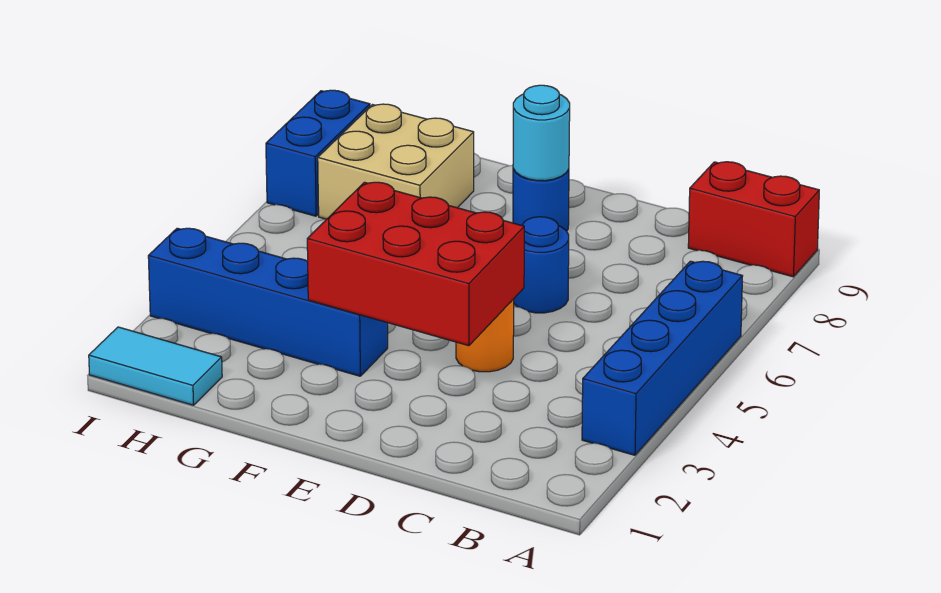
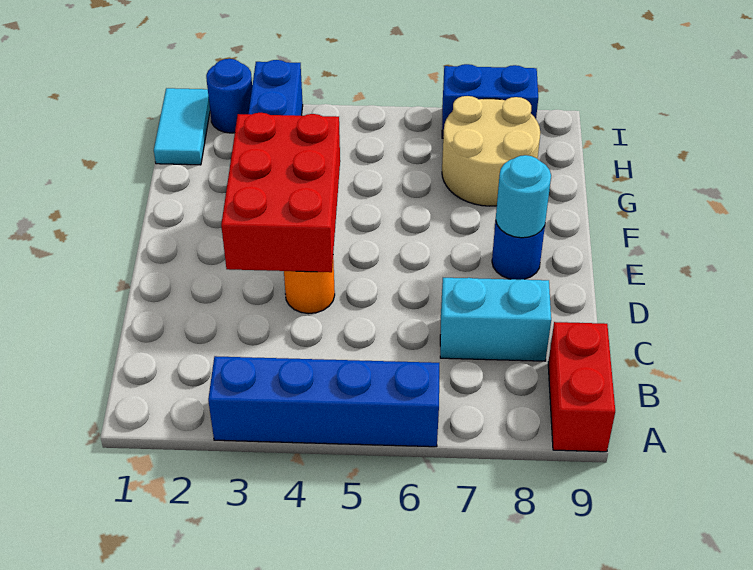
none -> cyan brick C7:C8 level 1
blue round brick D6 level 1 -> blue round brick I2 level 1
tan brick G7:H8 level 1 -> tan round brick G7:H8 level 1

